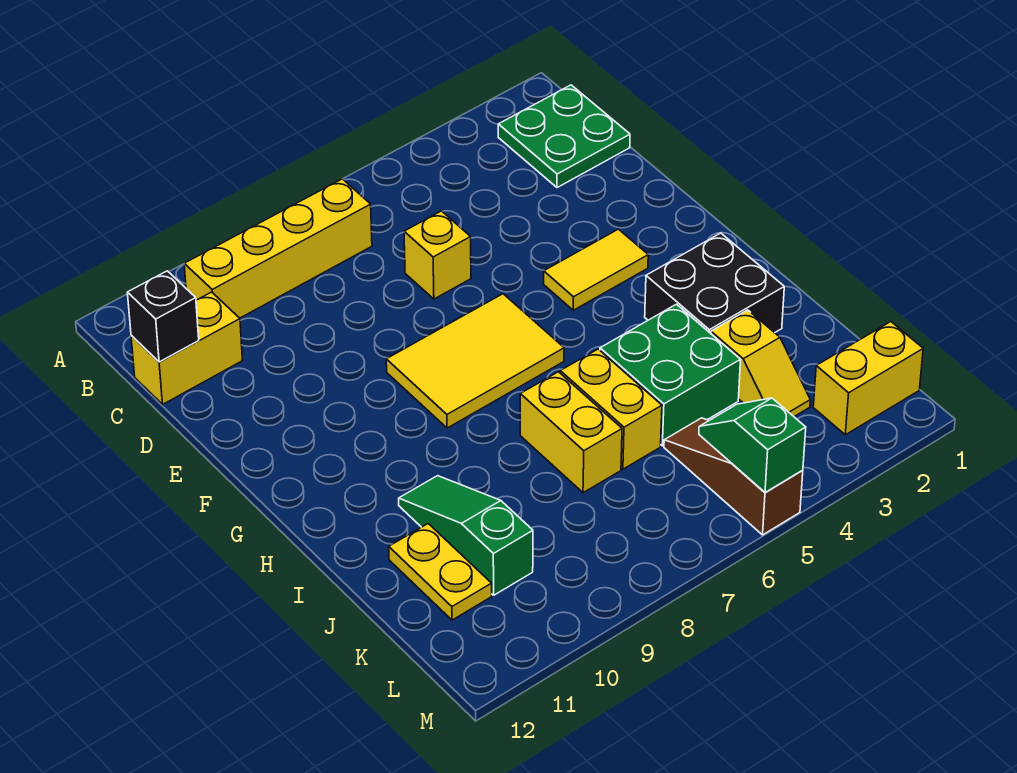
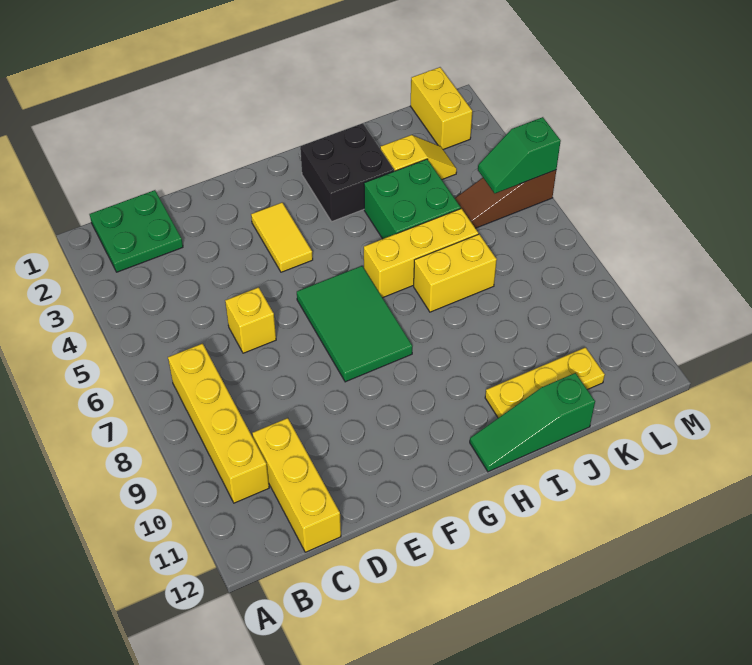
yellow brick C11:C12 level 1 -> yellow brick C10:C12 level 1
black brick C12 level 2 -> none
yellow tile F6:G8 level 1 -> green tile F6:G8 level 1
yellow brick I6:J6 level 1 -> yellow brick H6:J6 level 1
green slope I10:K10 level 1 top K -> green slope H12:J12 level 1 top J
yellow plate J11:K11 level 1 -> yellow plate I11:K11 level 1

